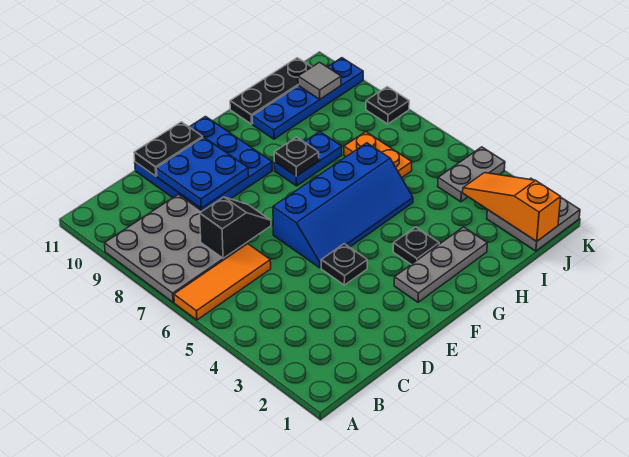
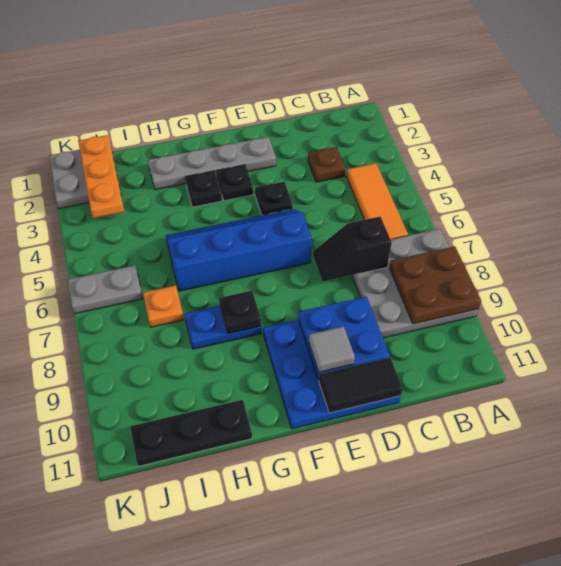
orange tile A6:C6 level 1 -> orange tile B4:B6 level 1
none -> brown plate A8:B9 level 2
none -> brown plate C3 level 1
black plate D11:E11 level 2 -> black tile D11:E11 level 2
grey plate F2:H2 level 1 -> grey plate E2:H2 level 1
blue plate H10:K10 level 1 -> none
orange plate I6:I7 level 1 -> orange plate I7 level 1
orange slope J1:J3 level 2 top 1 -> orange plate J1:J3 level 2
grey plate J4:K4 level 1 -> grey plate J6:K6 level 1
grey tile J10 level 2 -> grey tile E10 level 3
black plate K8 level 1 -> black plate F3 level 1

